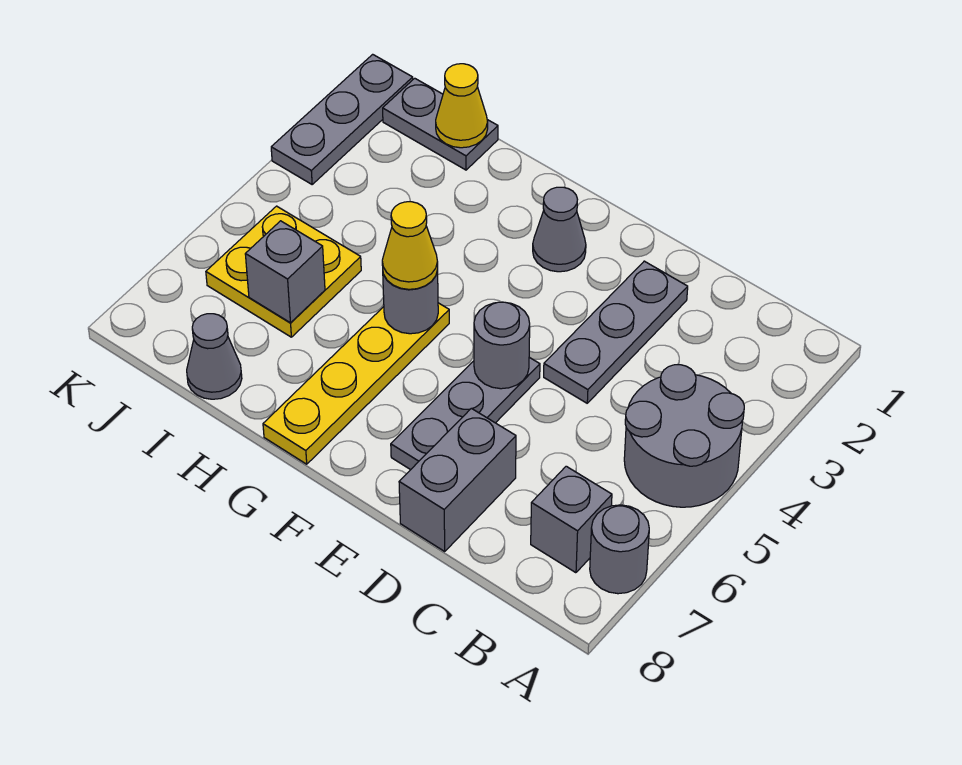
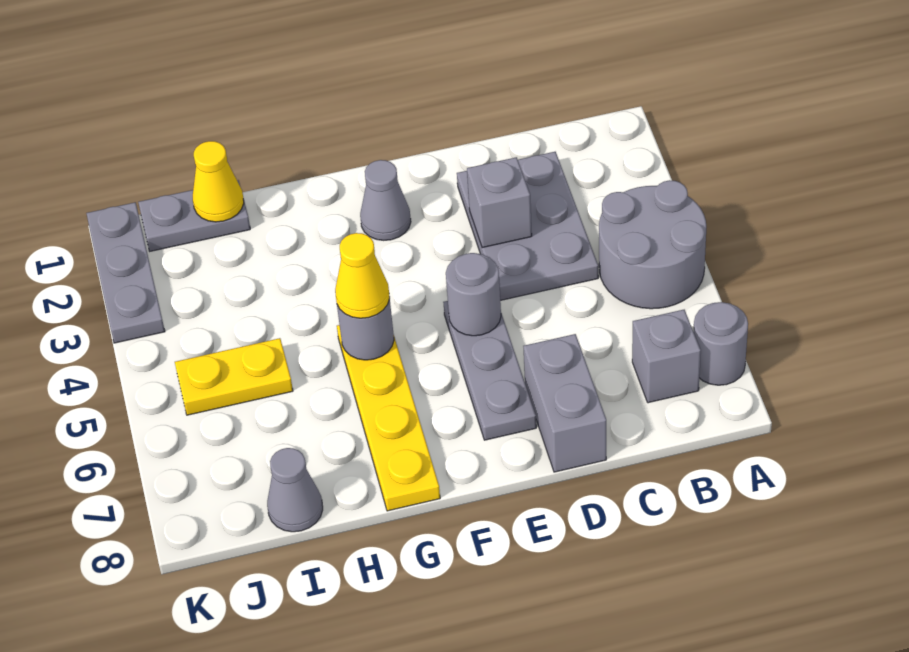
grey plate D2:D4 level 1 -> grey plate C2:D4 level 1
yellow plate I5:J6 level 1 -> yellow plate I5:J5 level 1
grey brick I6 level 2 -> grey brick D3 level 2

